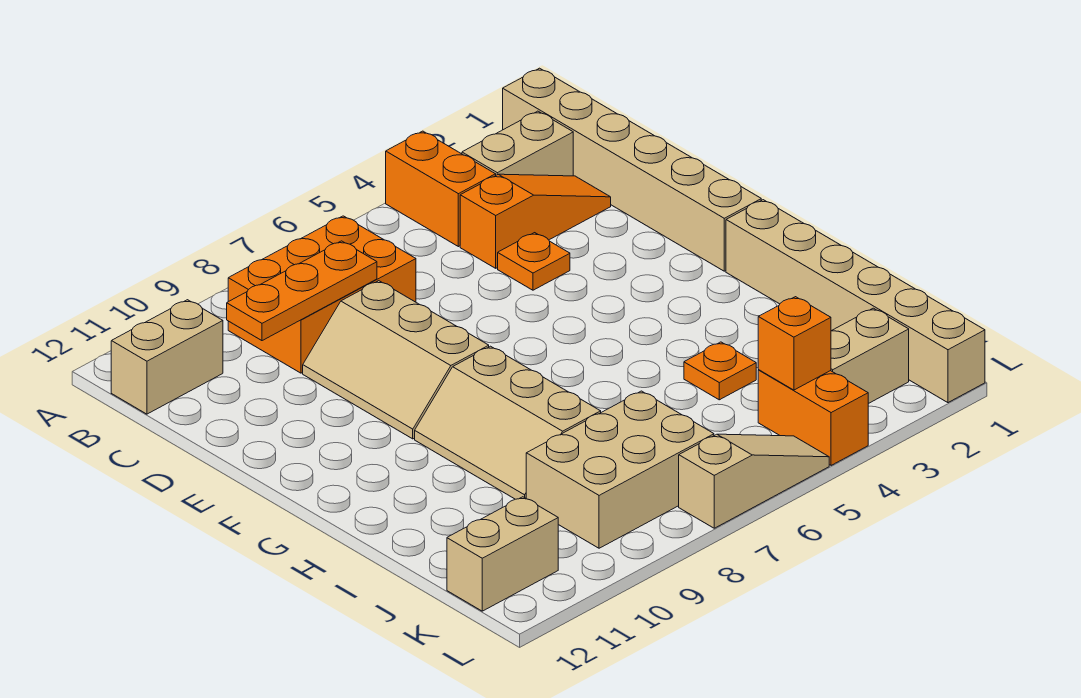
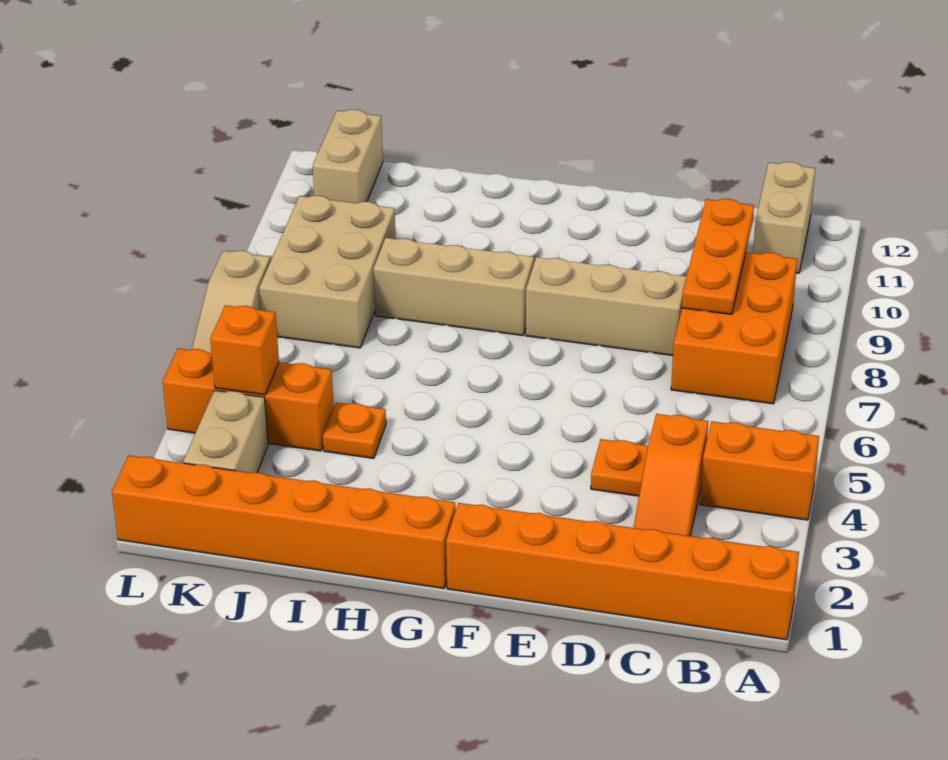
tan brick A1:F1 level 1 -> orange brick A1:F1 level 1
tan brick B2:B3 level 1 -> none
tan brick G1:L1 level 1 -> orange brick G1:L1 level 1
orange brick K4:L4 level 1 -> orange brick J4:L4 level 1

